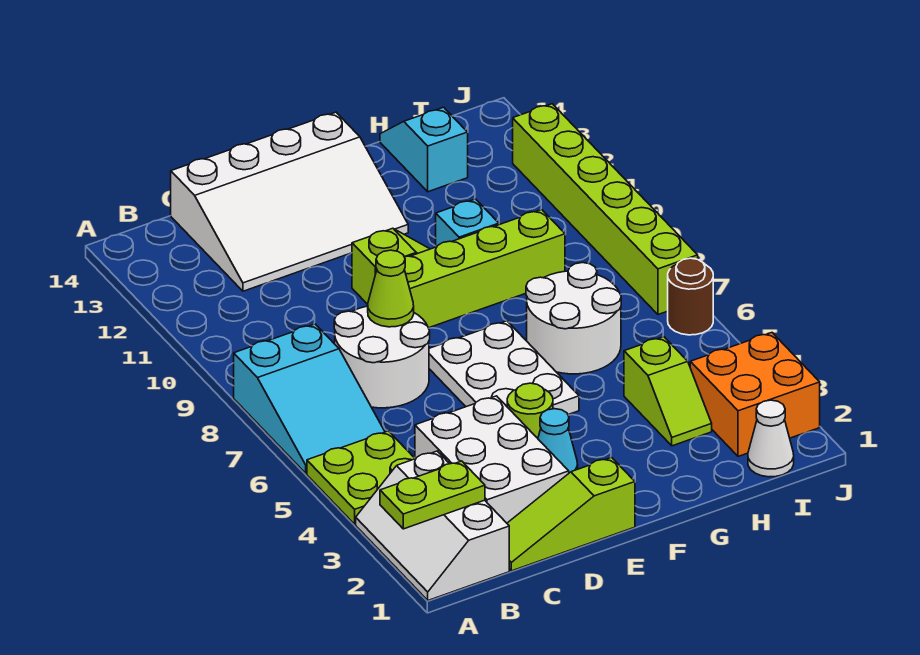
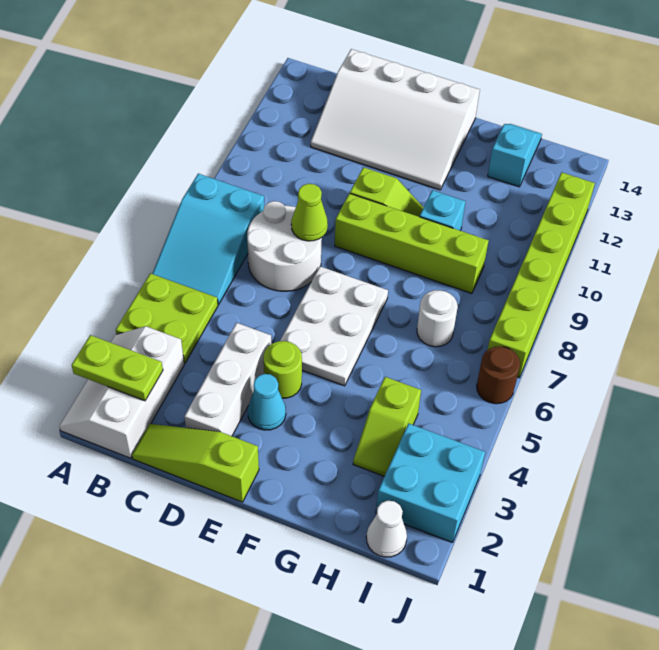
white brick C2:D4 level 1 -> white brick D2:D4 level 1
white round brick G6:H7 level 1 -> white round brick H7 level 1
orange brick I2:J3 level 1 -> cyan brick I2:J3 level 1

